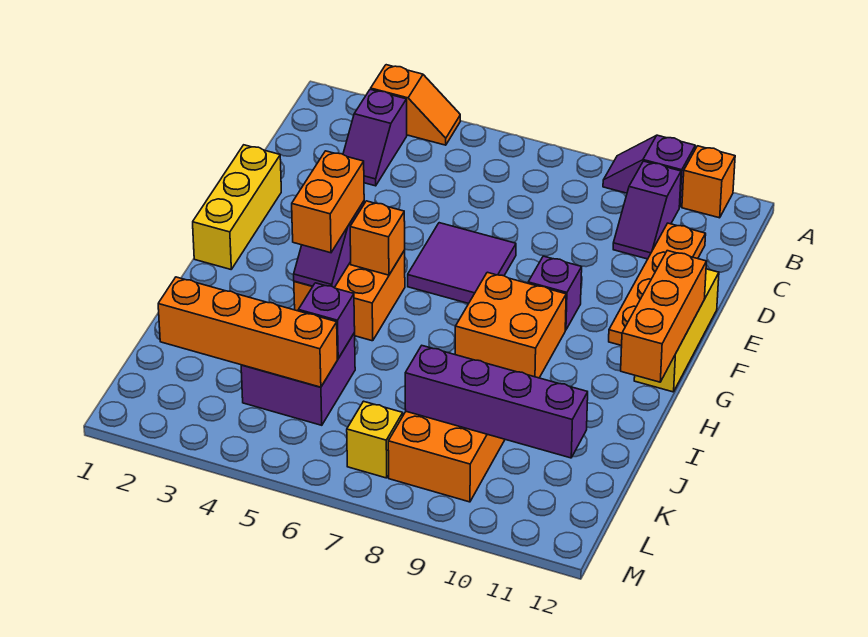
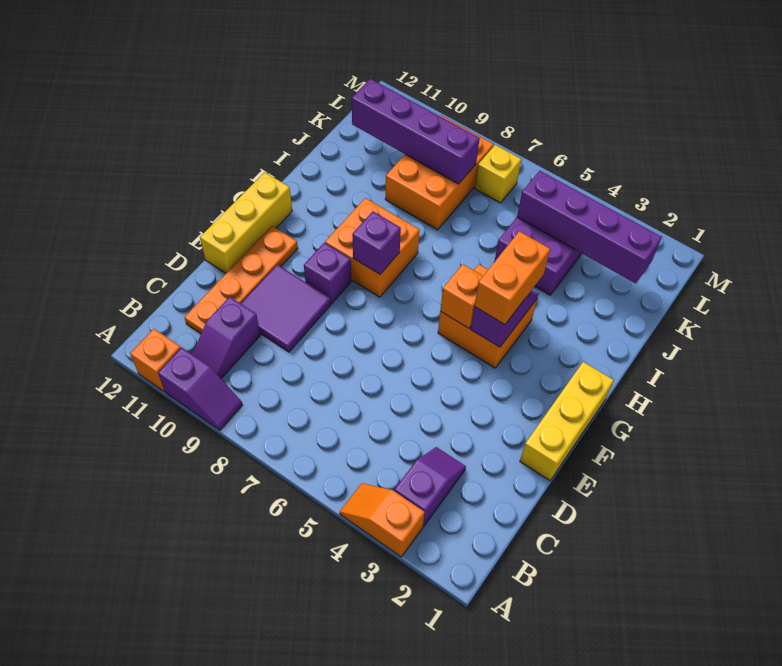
purple slope B10:C10 level 1 top B -> purple slope B10:C10 level 1 top C
purple tile E6:F7 level 1 -> purple tile D9:E10 level 1
orange brick F12:H12 level 2 -> none
purple brick J5 level 2 -> purple brick G8 level 2
orange brick K2:K5 level 2 -> purple brick K2:K5 level 2

